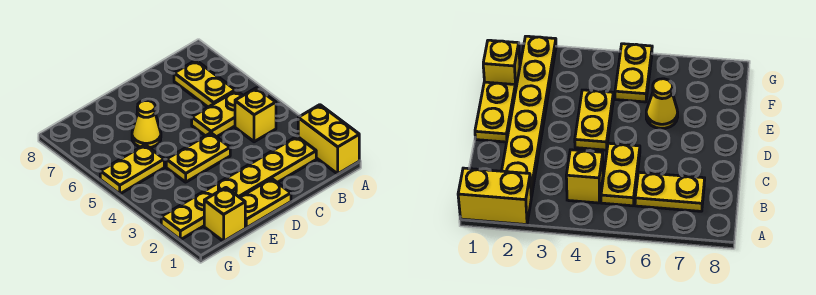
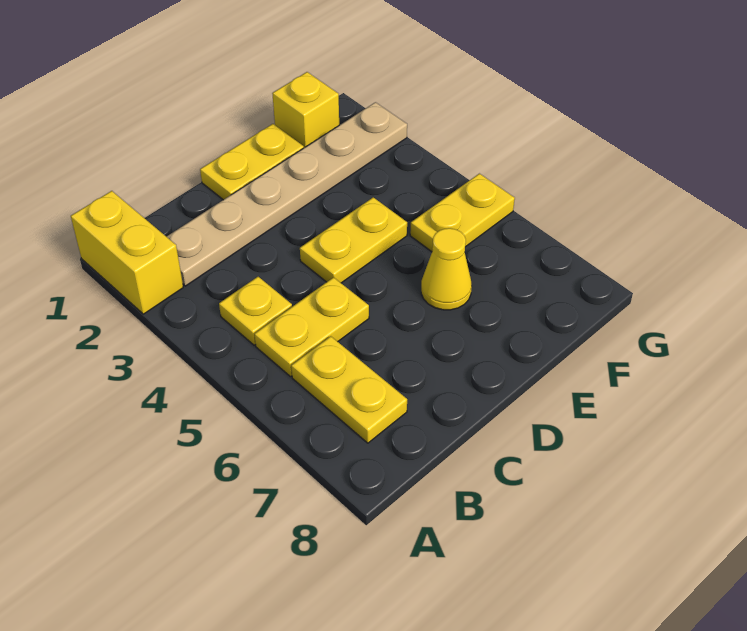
yellow plate B2:G2 level 1 -> tan plate B2:G2 level 1
yellow brick B4 level 1 -> yellow plate B4 level 1

